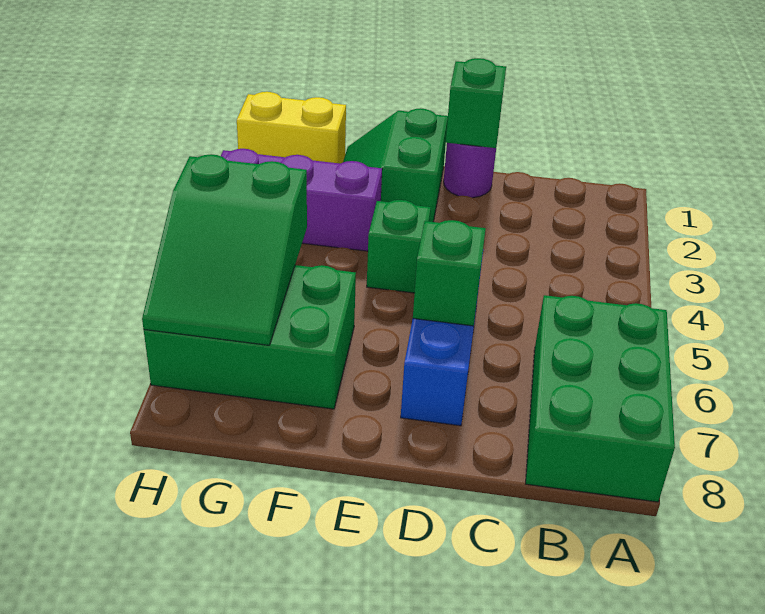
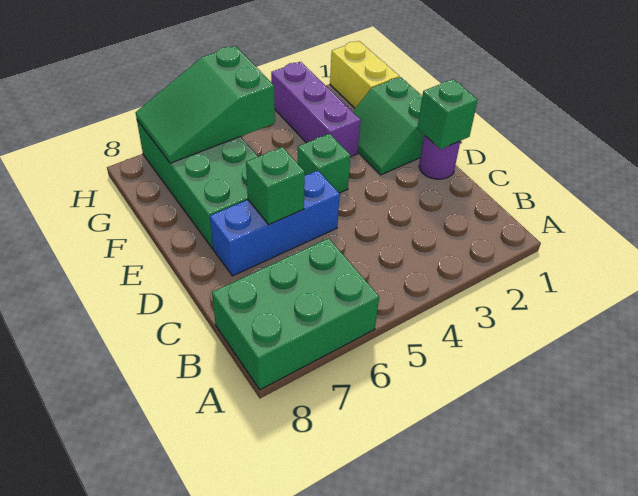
green slope E1:F2 level 1 top E -> green slope E1:F2 level 1 top 1
green brick F6:H7 level 1 -> green brick E6:H7 level 1

